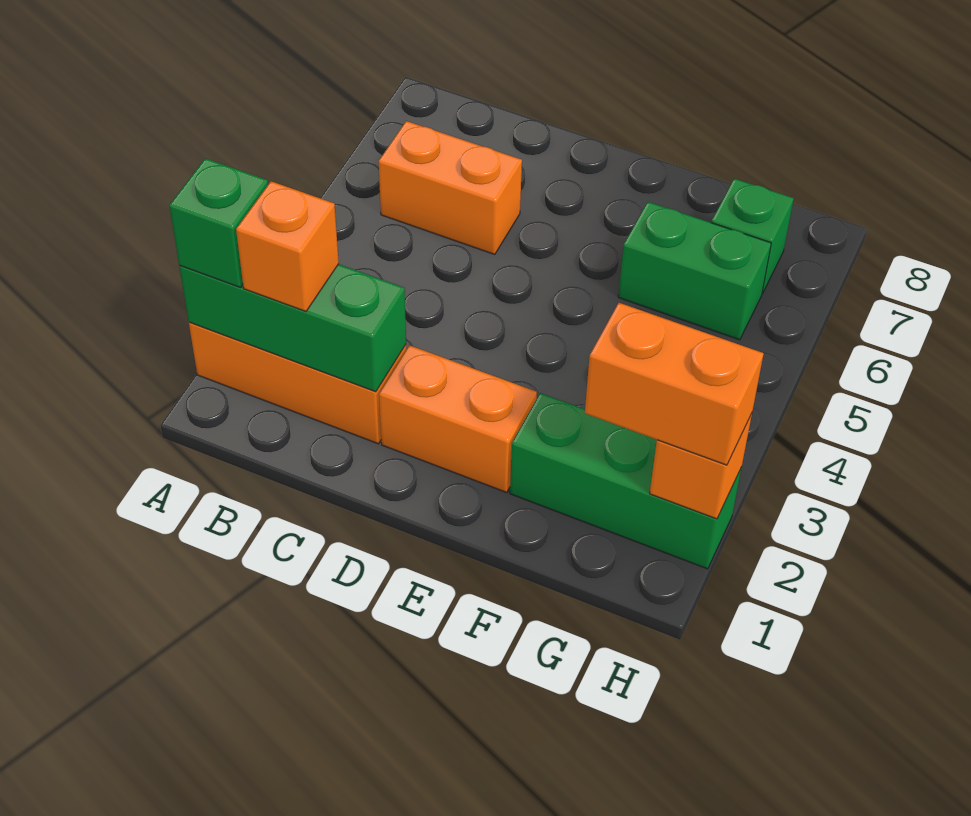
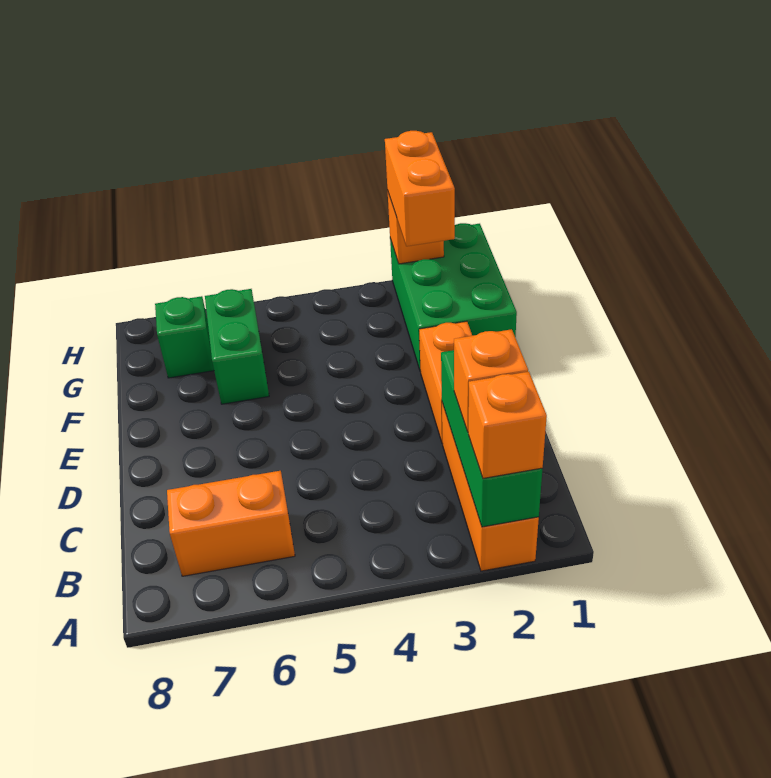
green brick A2 level 3 -> orange brick A2 level 3
orange brick B6:C6 level 1 -> orange brick B6:B7 level 1
green brick F2:H2 level 1 -> green brick F1:H2 level 1

